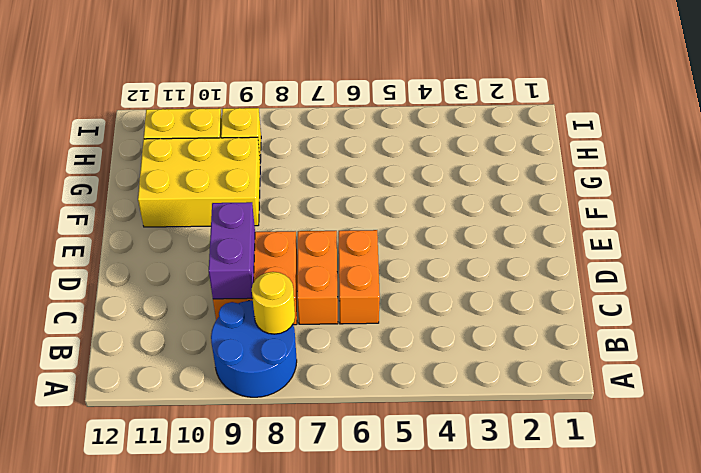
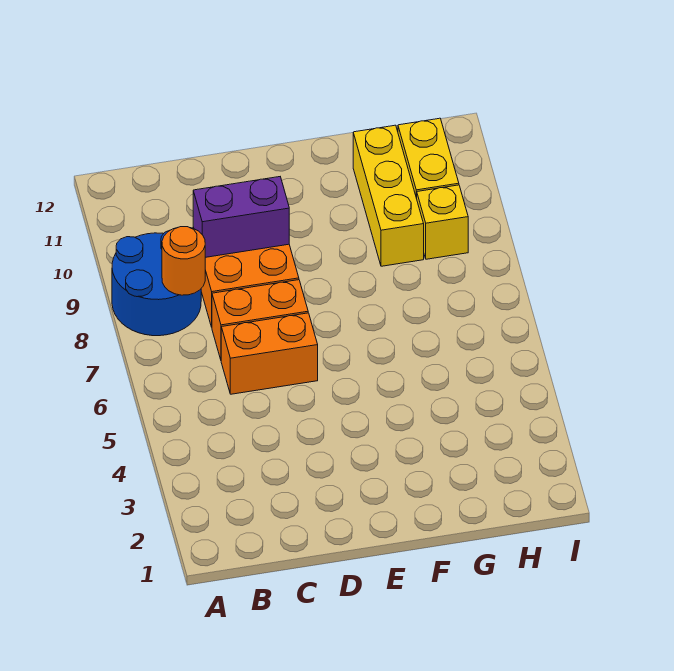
yellow round brick B8 level 2 -> orange round brick B8 level 2
yellow brick F9:G11 level 1 -> yellow brick G9:G11 level 1

